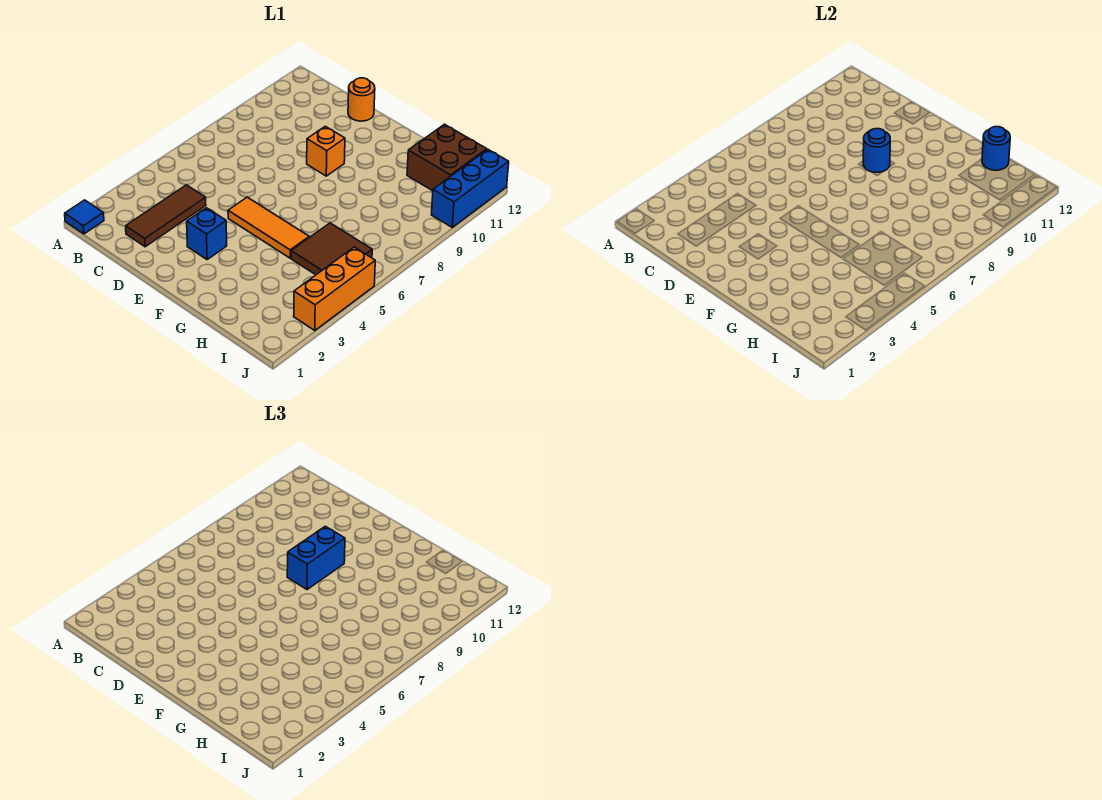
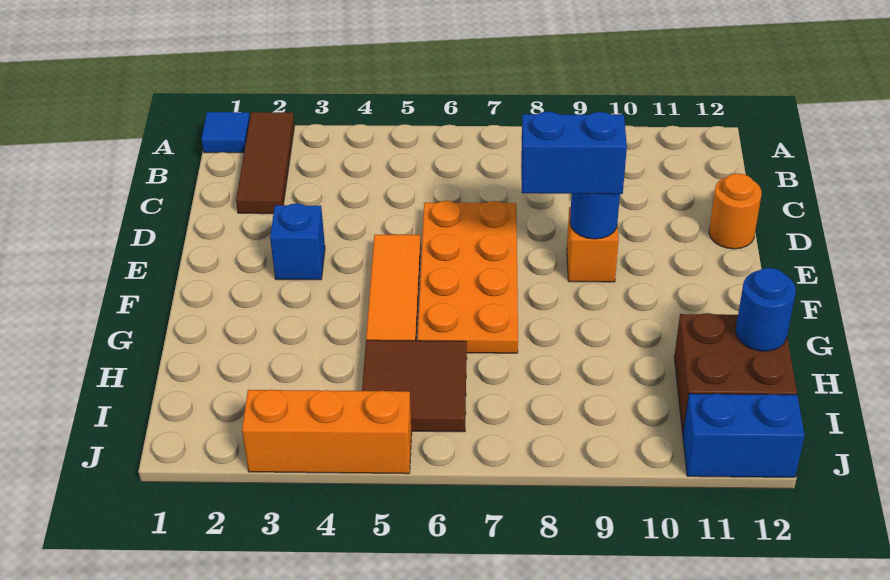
brown tile C2:C4 level 1 -> brown tile A2:C2 level 1
none -> orange plate D6:G7 level 1
blue brick J10:J12 level 1 -> blue brick J11:J12 level 1

